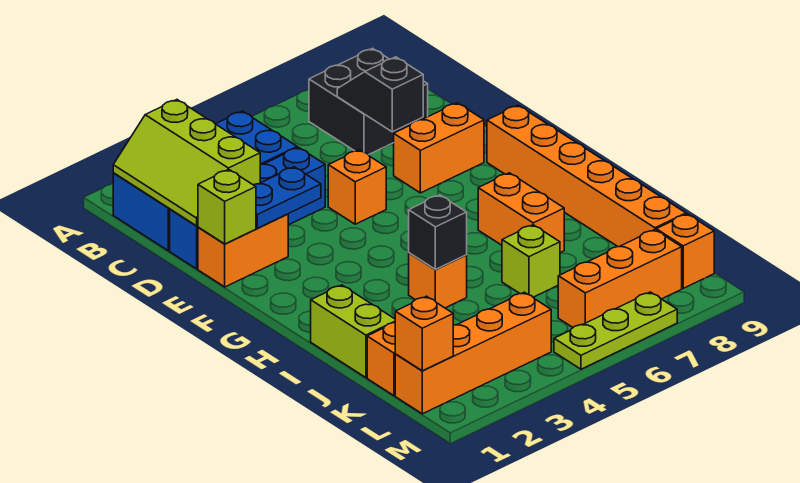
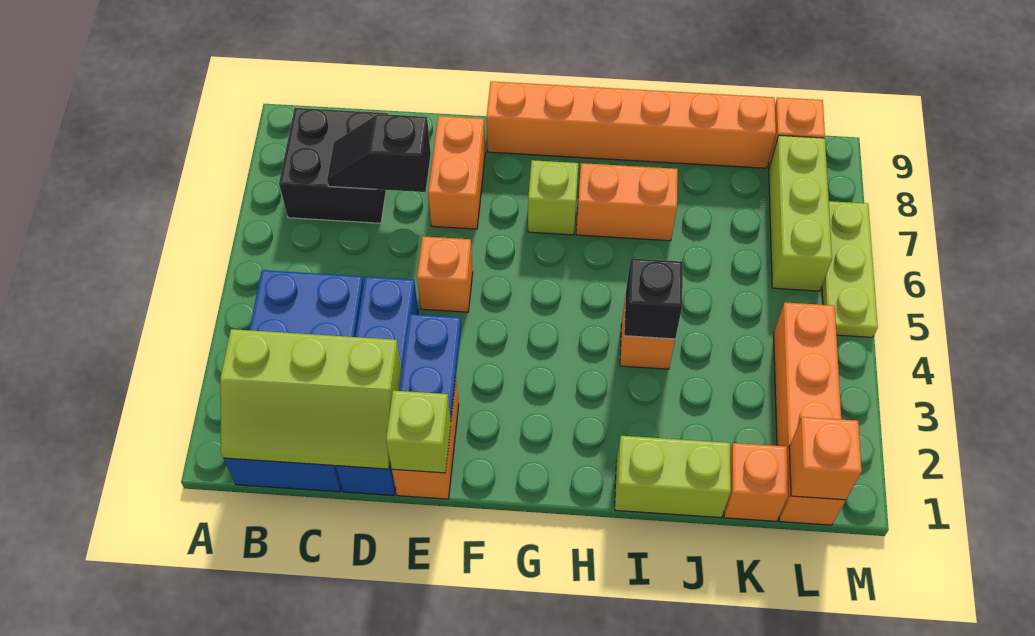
lime brick J6 level 1 -> lime brick G7 level 1
orange brick L6:L8 level 1 -> lime brick L6:L8 level 1

